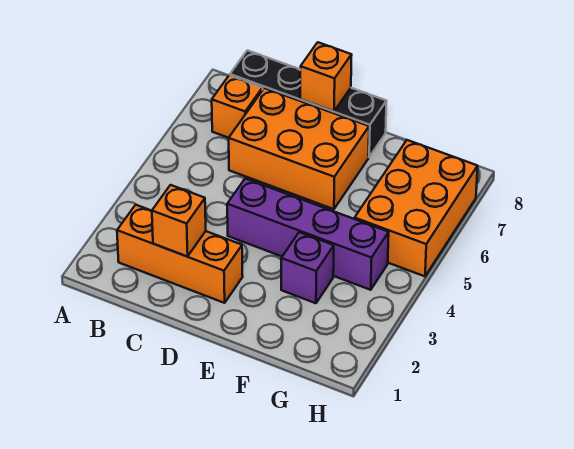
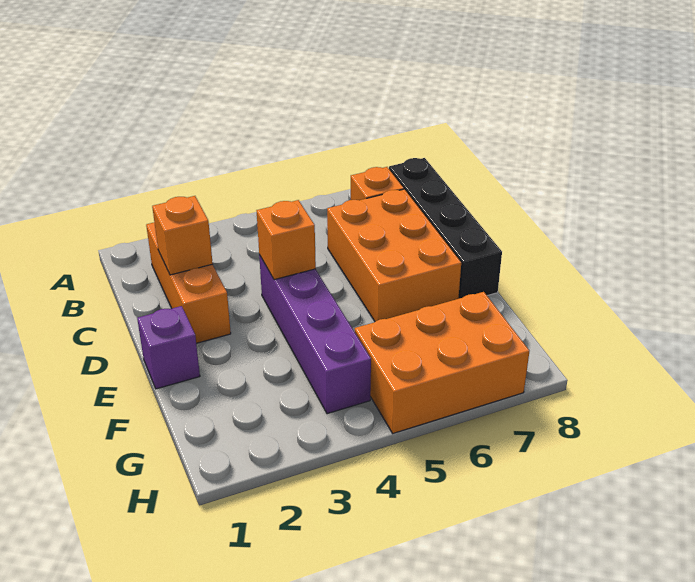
orange brick D8 level 2 -> orange brick D4 level 2
purple brick F3 level 1 -> purple brick E1 level 1

